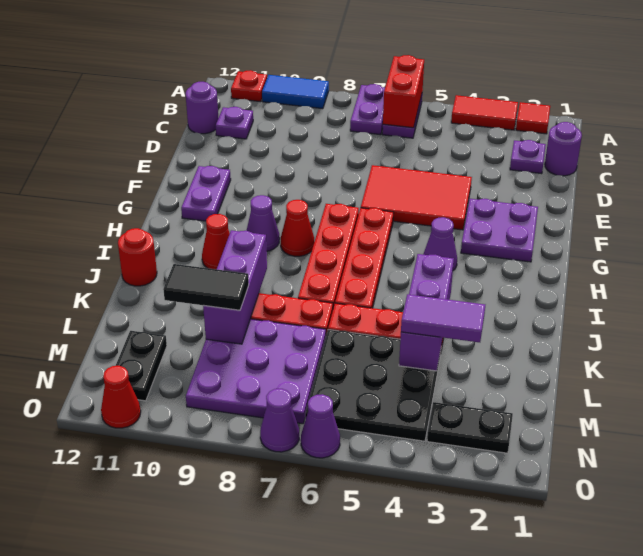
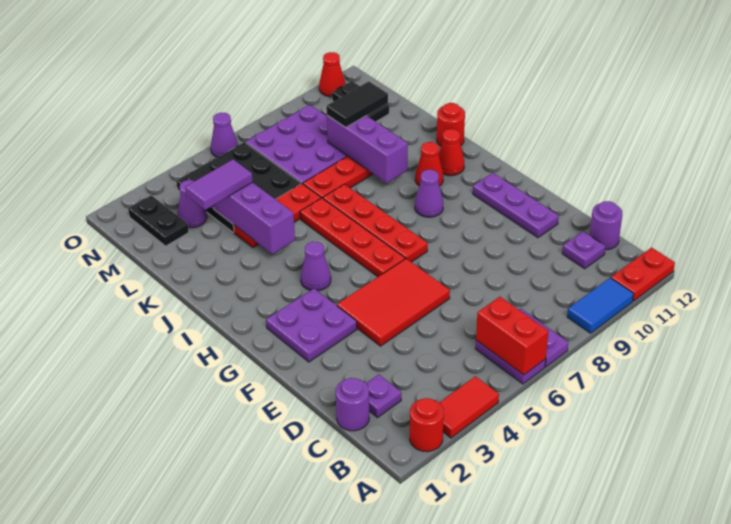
red tile A2 level 1 -> red round brick A2 level 1
red plate A11 level 1 -> red plate A11:A12 level 1
purple plate F11:G11 level 1 -> purple plate E11:G11 level 1
red cone H8 level 1 -> red cone I11 level 1
black plate N2:N3 level 1 -> black plate M2:N2 level 1
purple cone O7 level 1 -> purple cone M3 level 1

